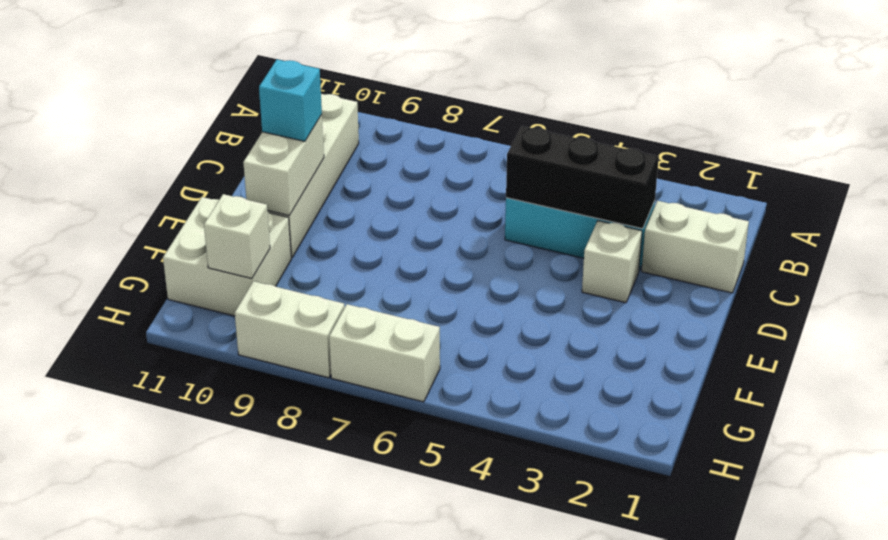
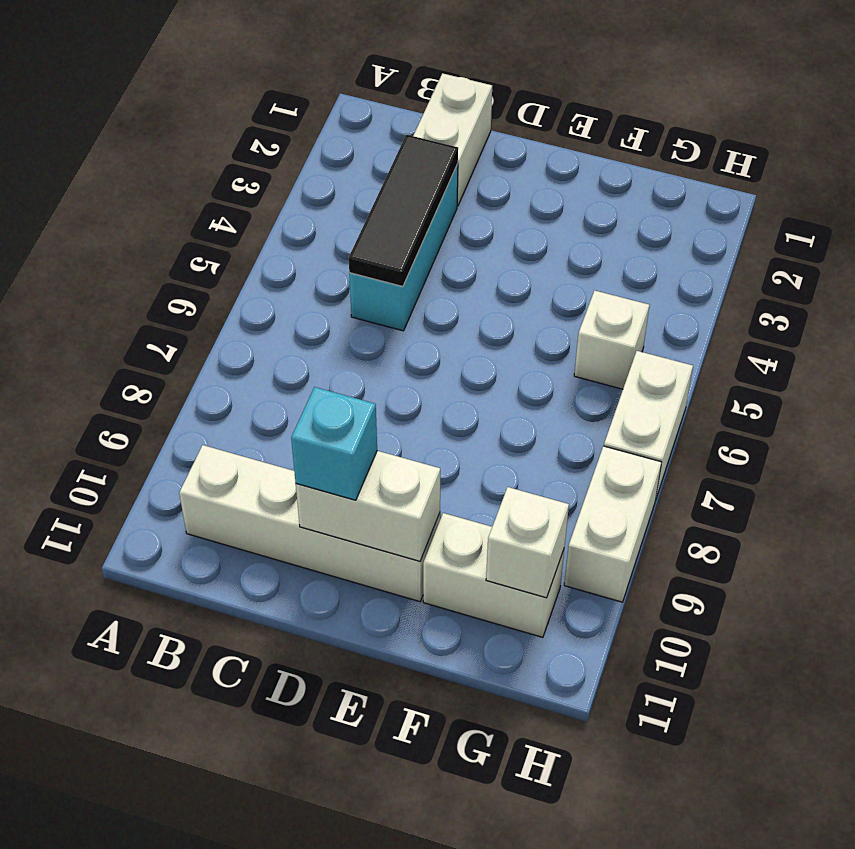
black brick C3:C5 level 2 -> black tile C3:C5 level 2
white brick D3 level 1 -> white brick G5 level 1
white brick F10:G11 level 1 -> white brick F10:G10 level 1

